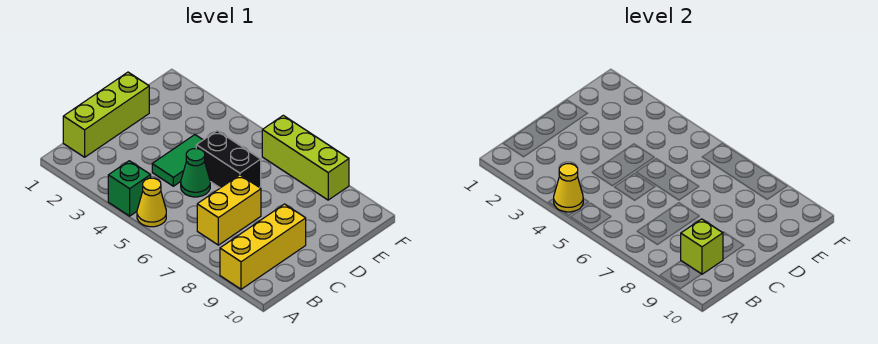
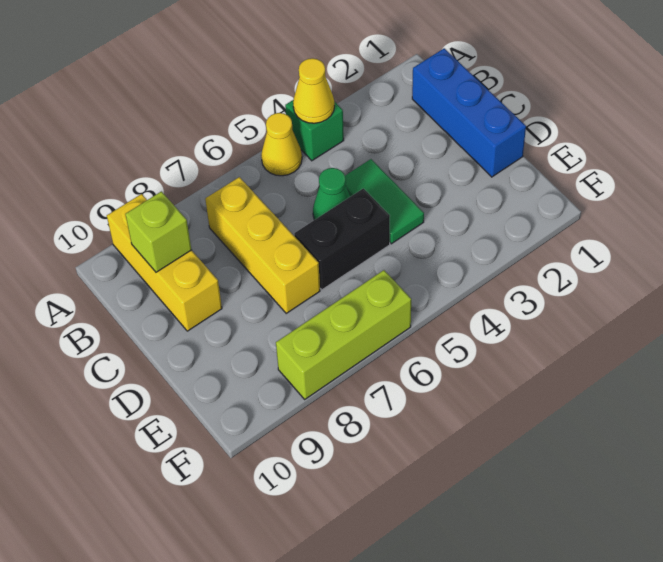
lime brick B1:D1 level 1 -> blue brick B1:D1 level 1
yellow brick B7:C7 level 1 -> yellow brick B7:D7 level 1

